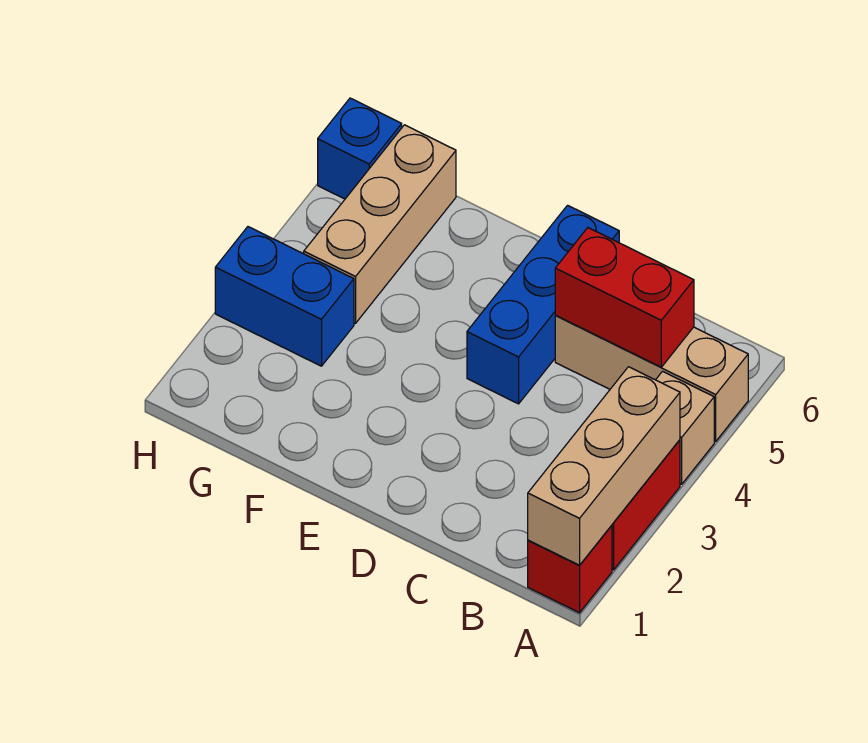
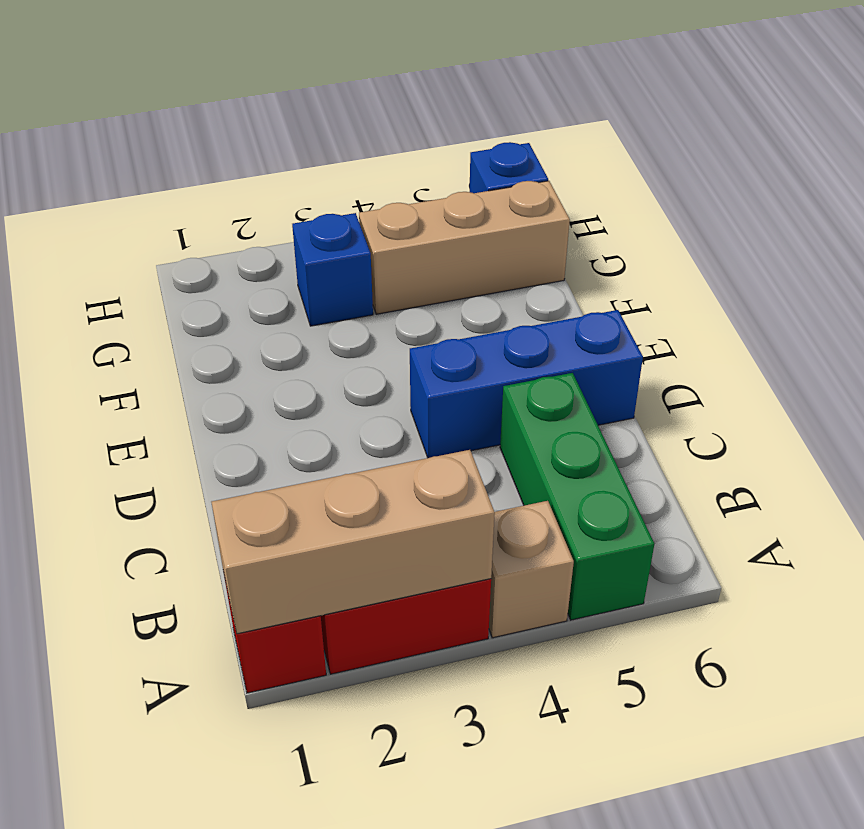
tan brick A5:C5 level 1 -> green brick A5:C5 level 1
red brick B5:C5 level 2 -> none
blue brick G3:H3 level 1 -> blue brick G3 level 1

